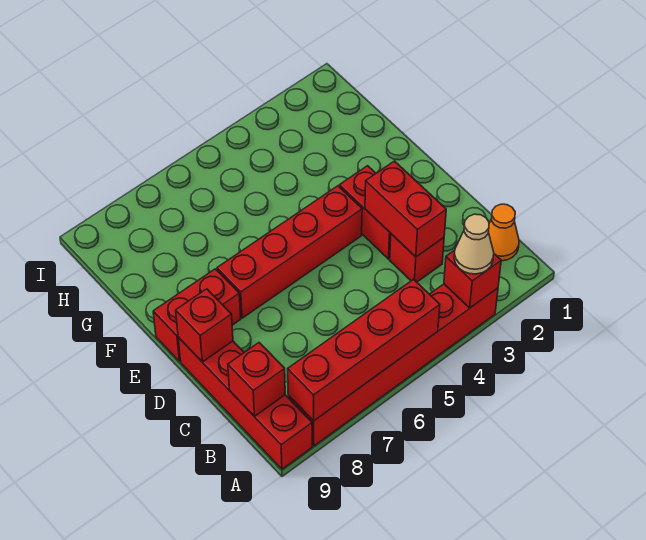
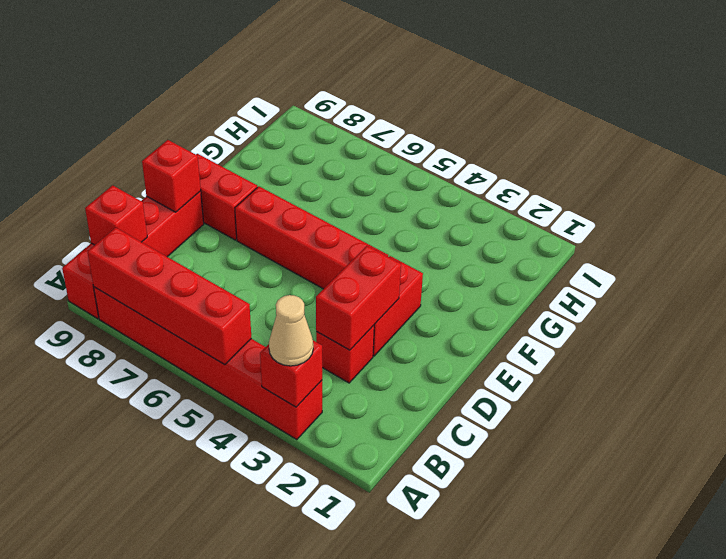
orange cone B1 level 1 -> none

